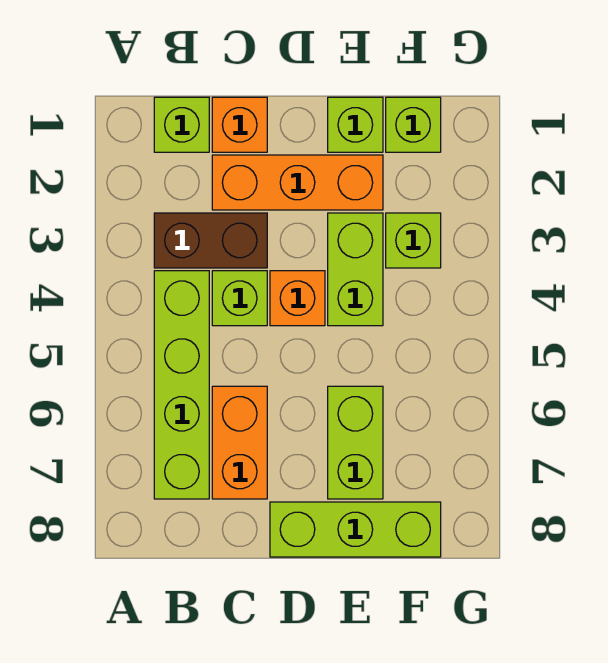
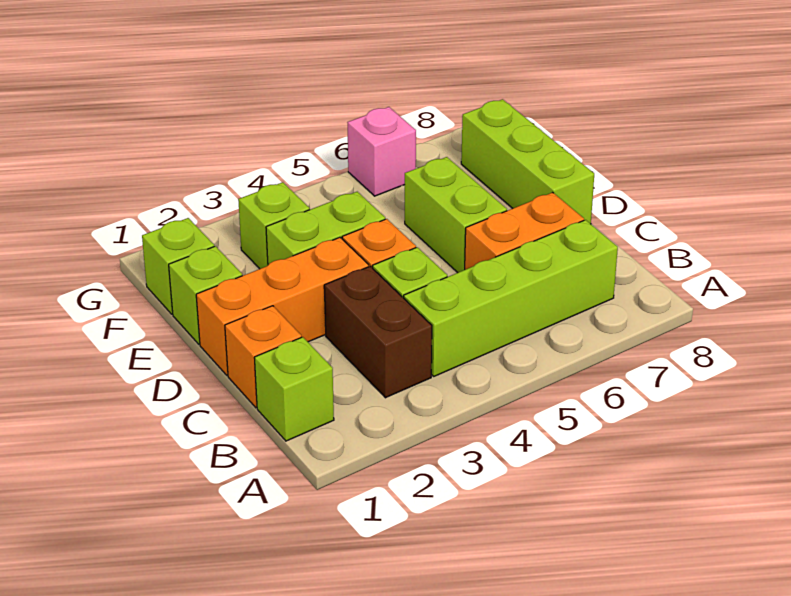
orange brick C2:E2 level 1 -> orange brick D1:D3 level 1
lime brick E6:E7 level 1 -> lime brick D6:E6 level 1
none -> pink brick G6 level 1

